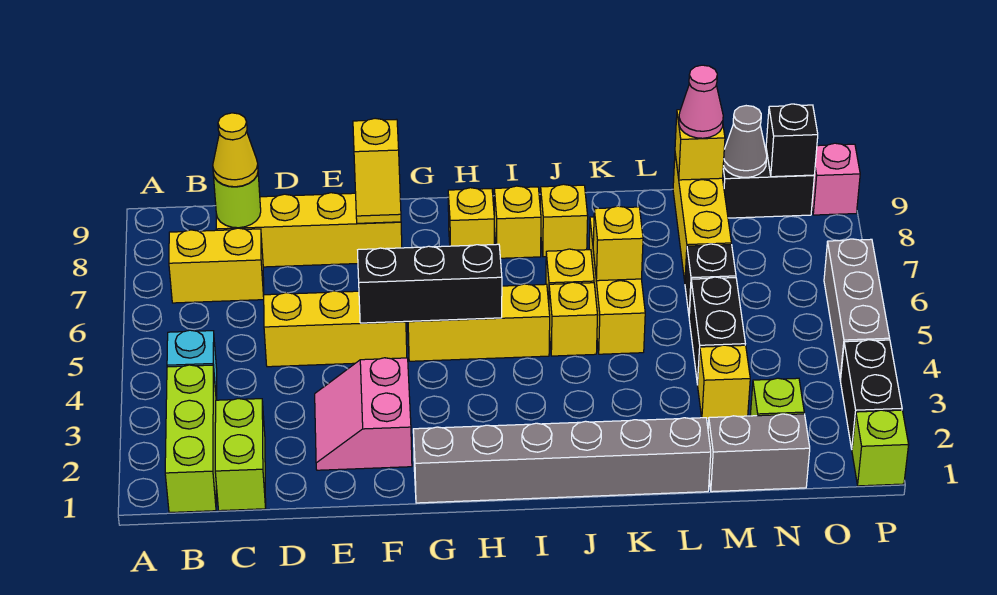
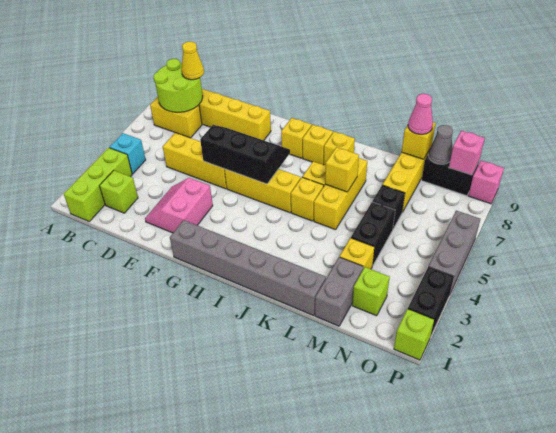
lime brick C1:C2 level 1 -> lime brick C2 level 1
lime round brick C8 level 2 -> lime round brick B7:C8 level 2
yellow slope F8:F9 level 2 top 9 -> none
grey brick M1:N1 level 1 -> grey brick M1:M2 level 1
black brick O9 level 2 -> pink brick O9 level 2

